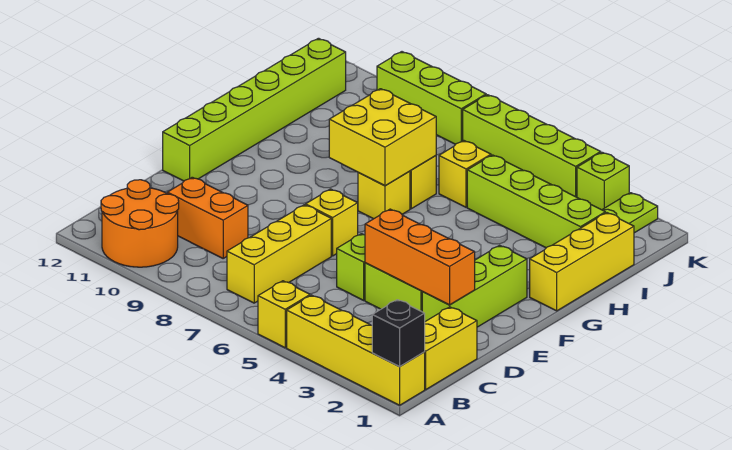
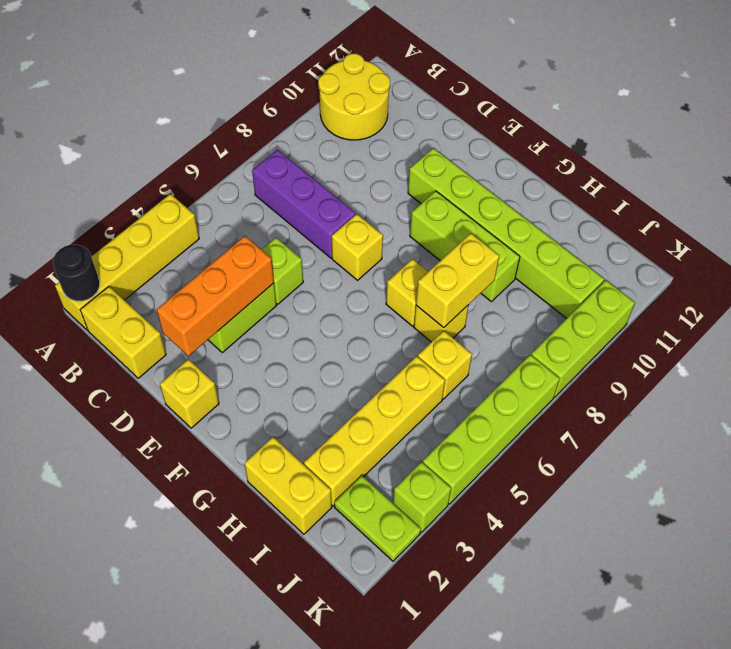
black brick A1 level 2 -> black round brick A1 level 2
yellow brick A5 level 1 -> yellow brick E1 level 1
orange round brick A10:B11 level 1 -> yellow round brick A10:B11 level 1
yellow brick B7:D7 level 1 -> purple brick B7:D7 level 1
orange brick C9:C10 level 1 -> none
lime brick D2:F2 level 1 -> lime brick F9:H9 level 1
lime brick E12:J12 level 1 -> lime brick E10:J10 level 1
yellow brick G1:I1 level 1 -> yellow brick H1:I1 level 1
yellow brick G7:H8 level 2 -> yellow brick H7:H8 level 2
lime brick I2:I5 level 1 -> yellow brick I2:I5 level 1

